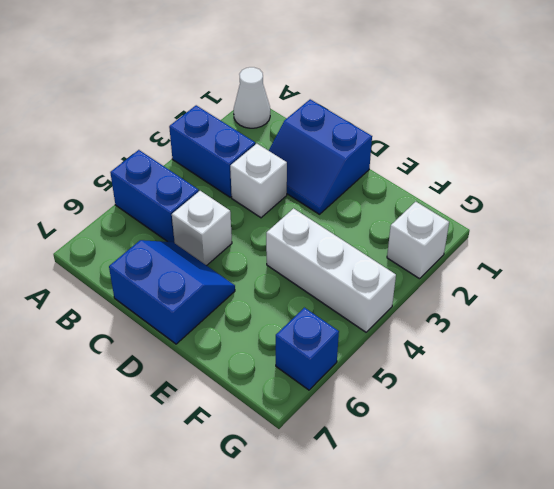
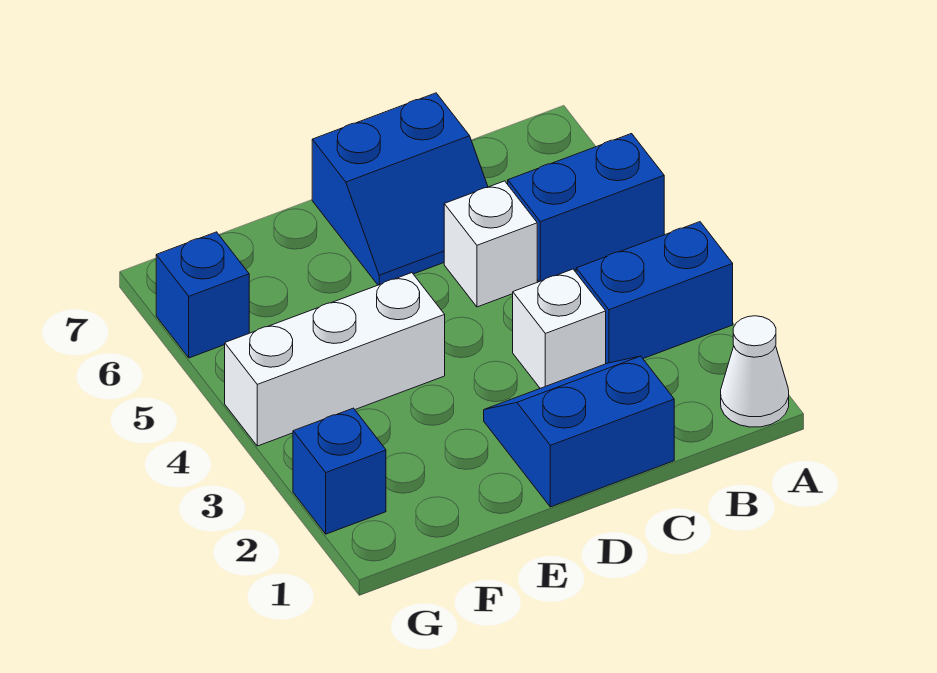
white brick G2 level 1 -> blue brick G2 level 1

